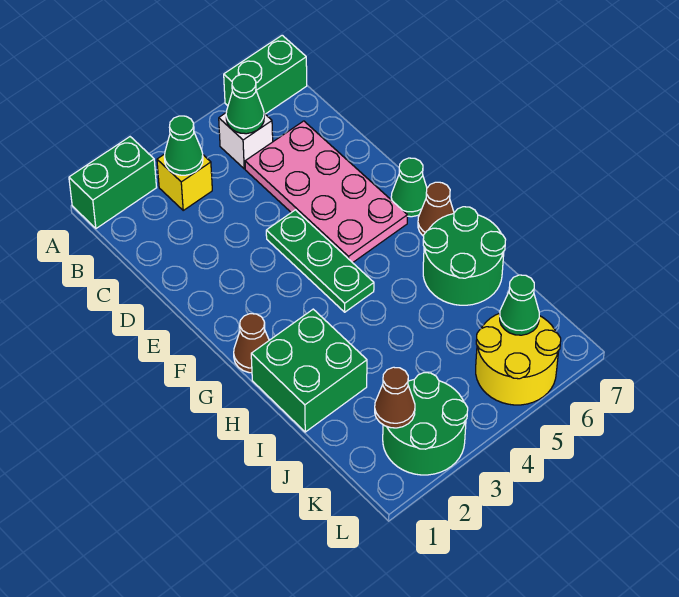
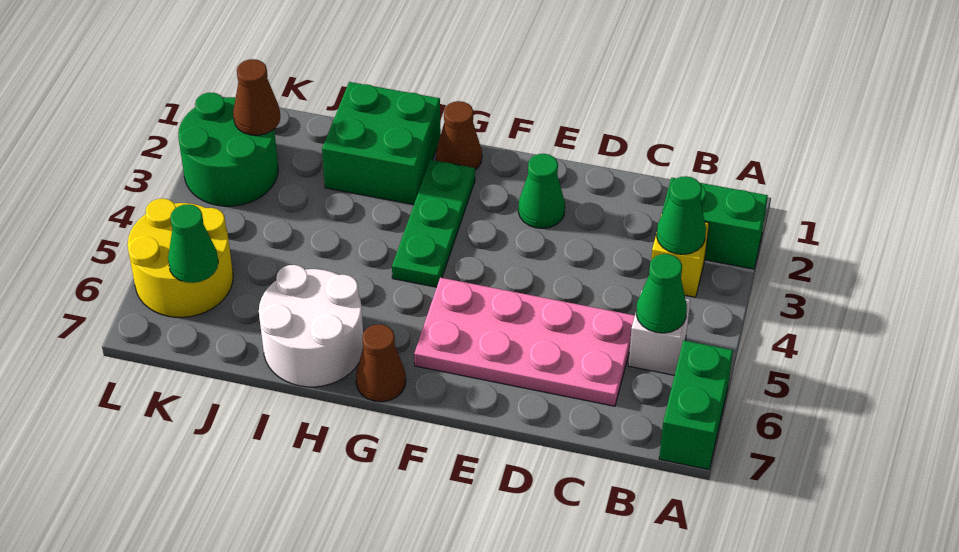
green brick A1:A2 level 1 -> green brick A2:B2 level 1
green plate E4:G4 level 1 -> green plate G2:G4 level 1
green cone F7 level 1 -> green cone E2 level 1
green round brick H6:I7 level 1 -> white round brick H6:I7 level 1

